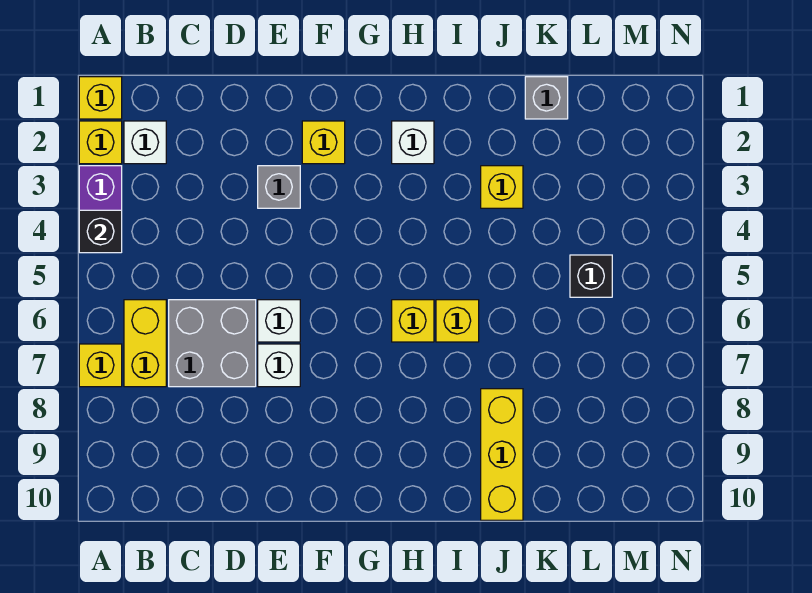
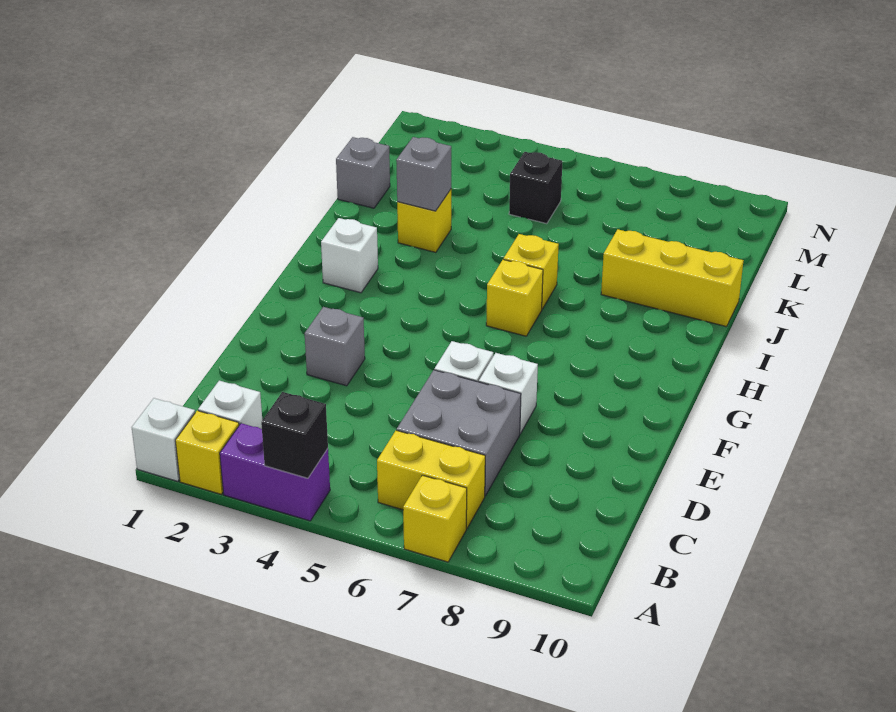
yellow brick A1 level 1 -> white brick A1 level 1
yellow brick F2 level 1 -> none
none -> grey brick J3 level 2

